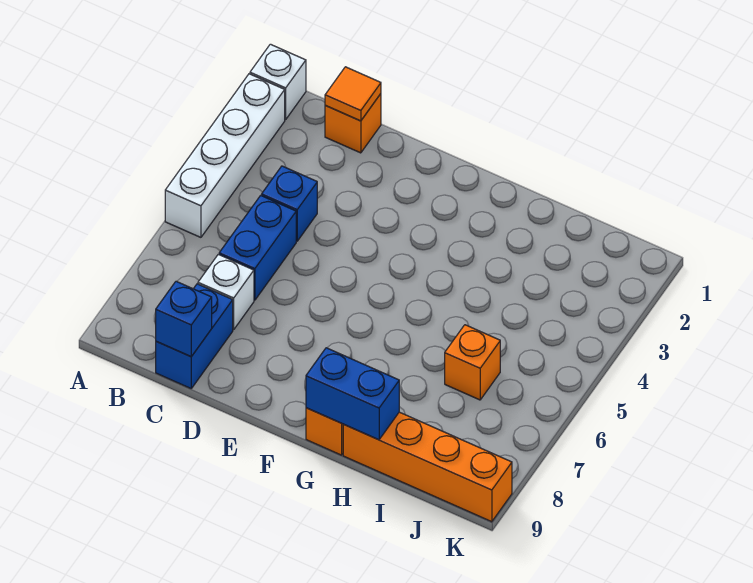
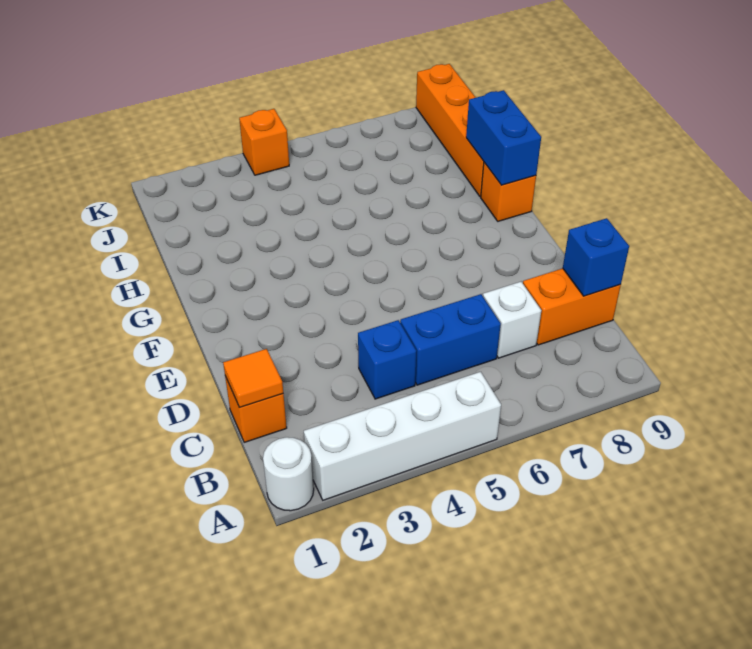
white brick A1 level 1 -> white round brick A1 level 1
blue brick C8:C9 level 1 -> orange brick C8:C9 level 1
orange brick I6 level 1 -> orange brick K4 level 1

